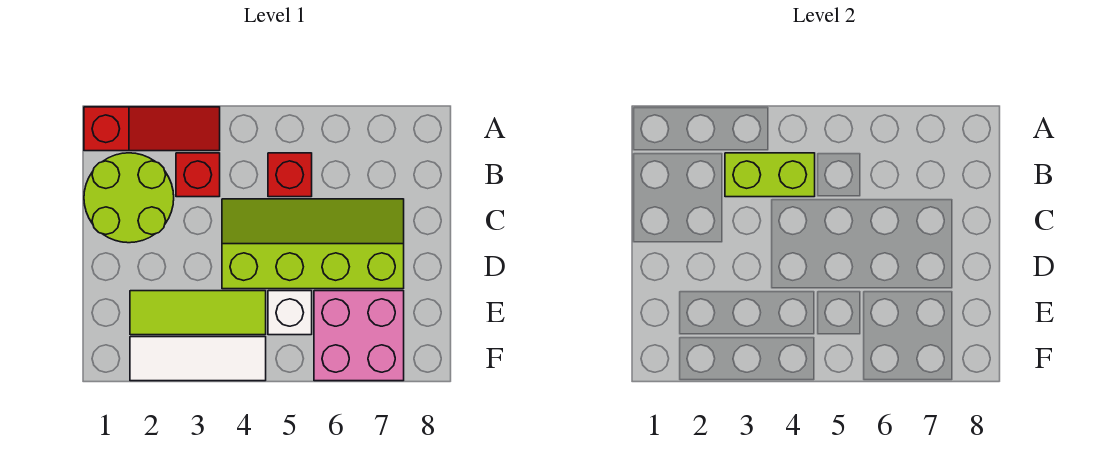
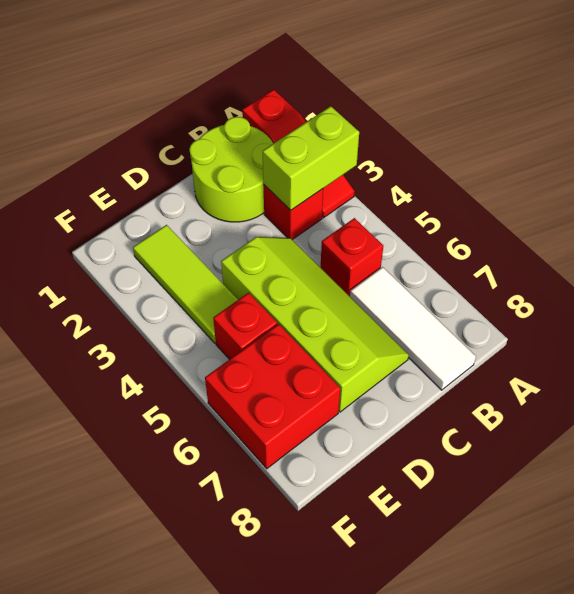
lime brick B3:B4 level 2 -> lime brick A3:B3 level 2
white brick E5 level 1 -> red brick E5 level 1
pink brick E6:F7 level 1 -> red brick E6:F7 level 1
white tile F2:F4 level 1 -> white tile B6:B8 level 1

